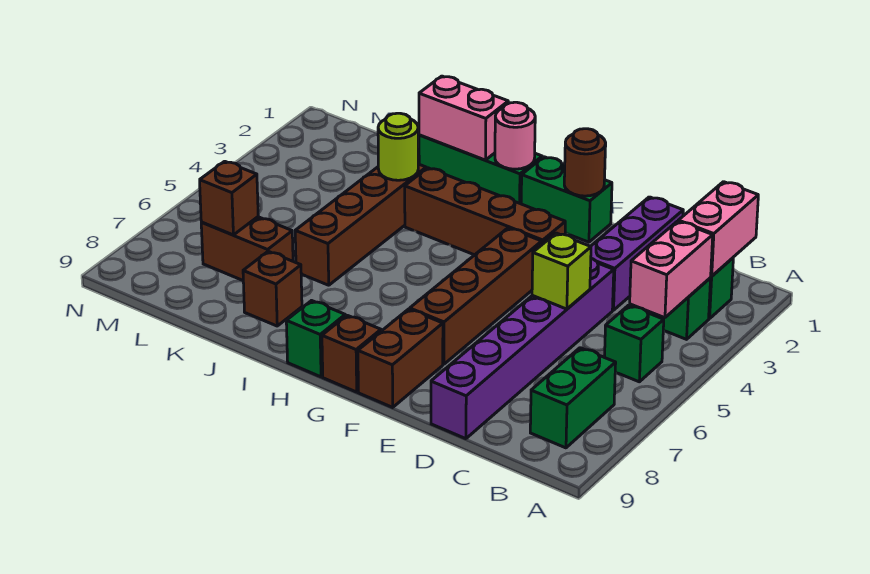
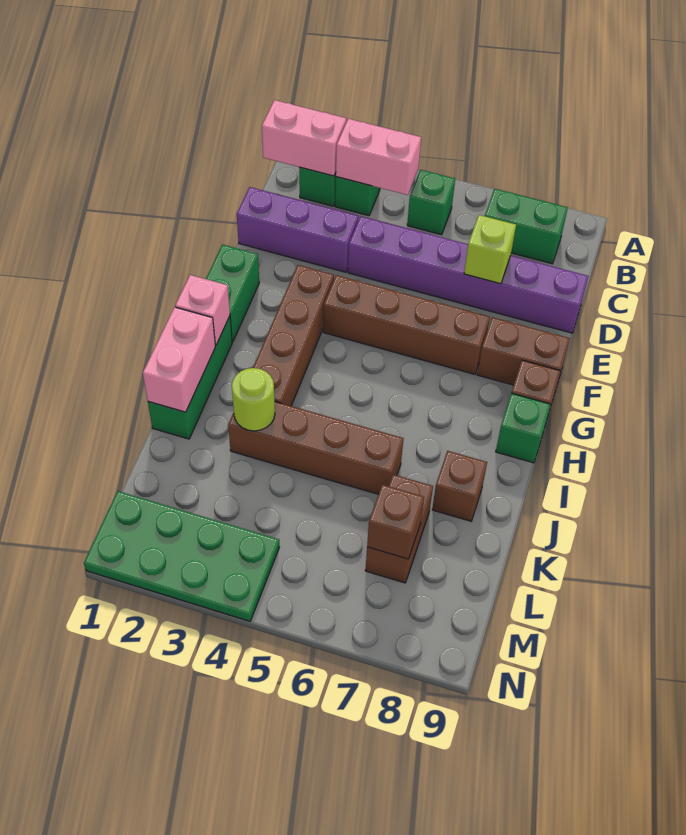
lime brick D5 level 2 -> lime brick D7 level 2
brown round brick F1 level 2 -> none
pink round brick H1 level 2 -> pink brick H1 level 2
none -> green plate M1:N4 level 1

